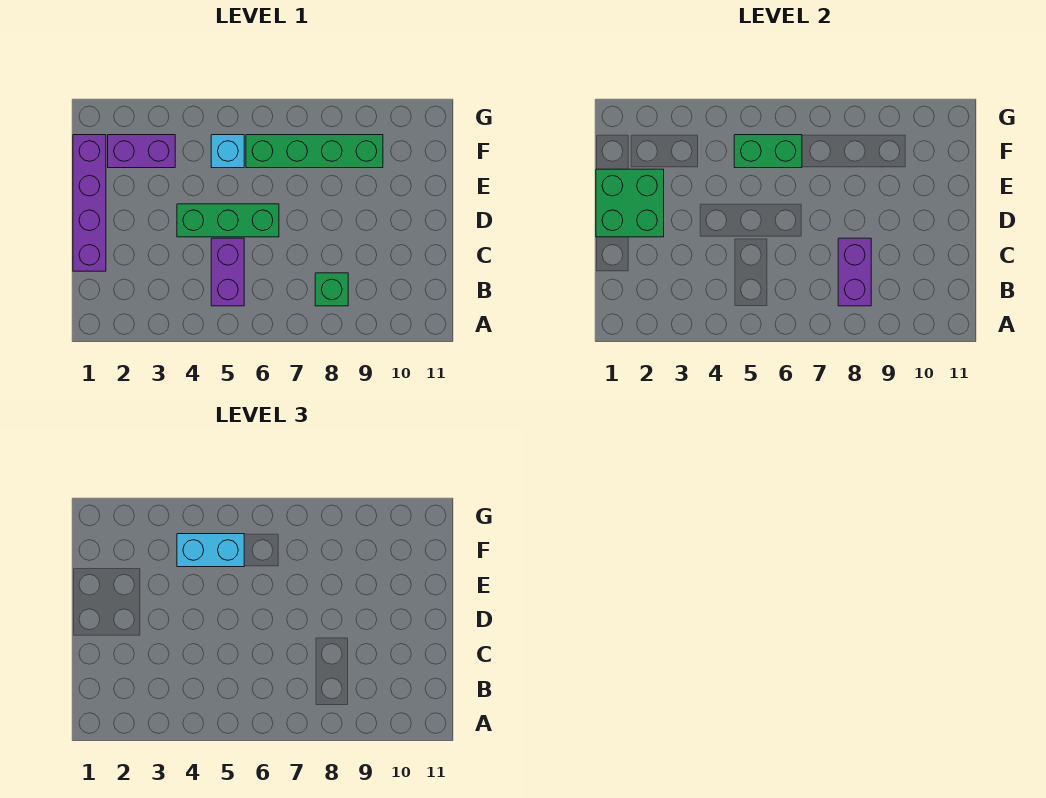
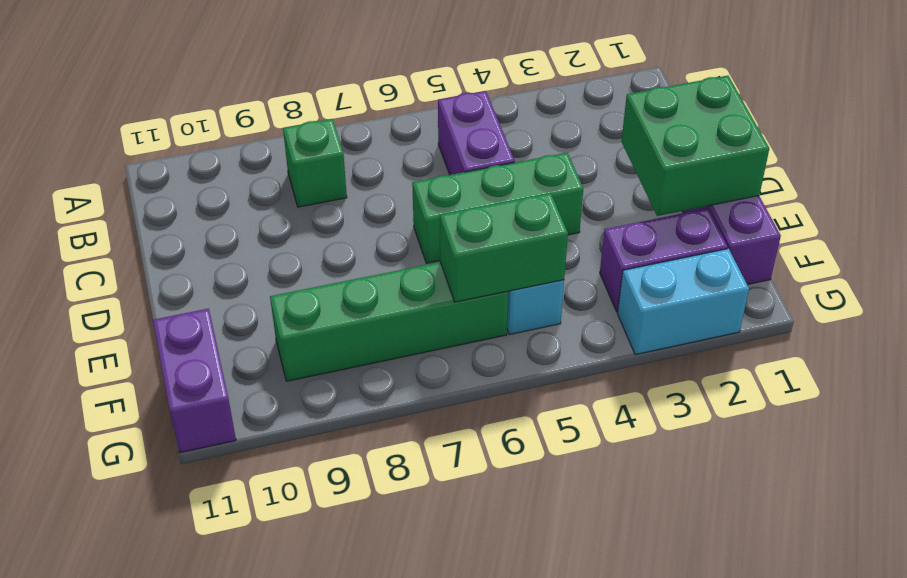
purple brick B8:C8 level 2 -> purple brick F11:G11 level 1
cyan brick F4:F5 level 3 -> cyan brick G2:G3 level 1

